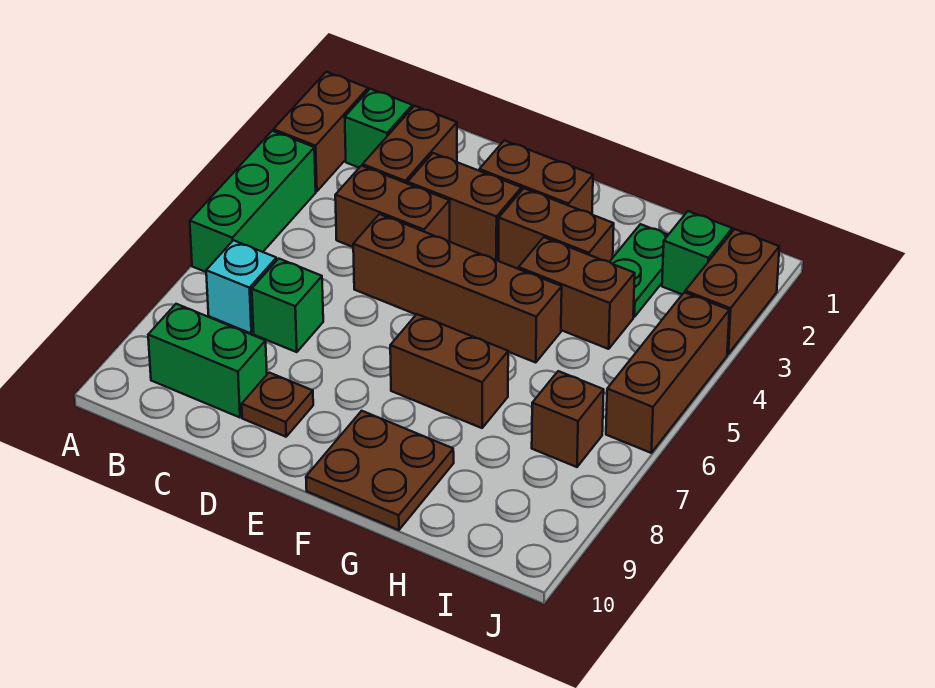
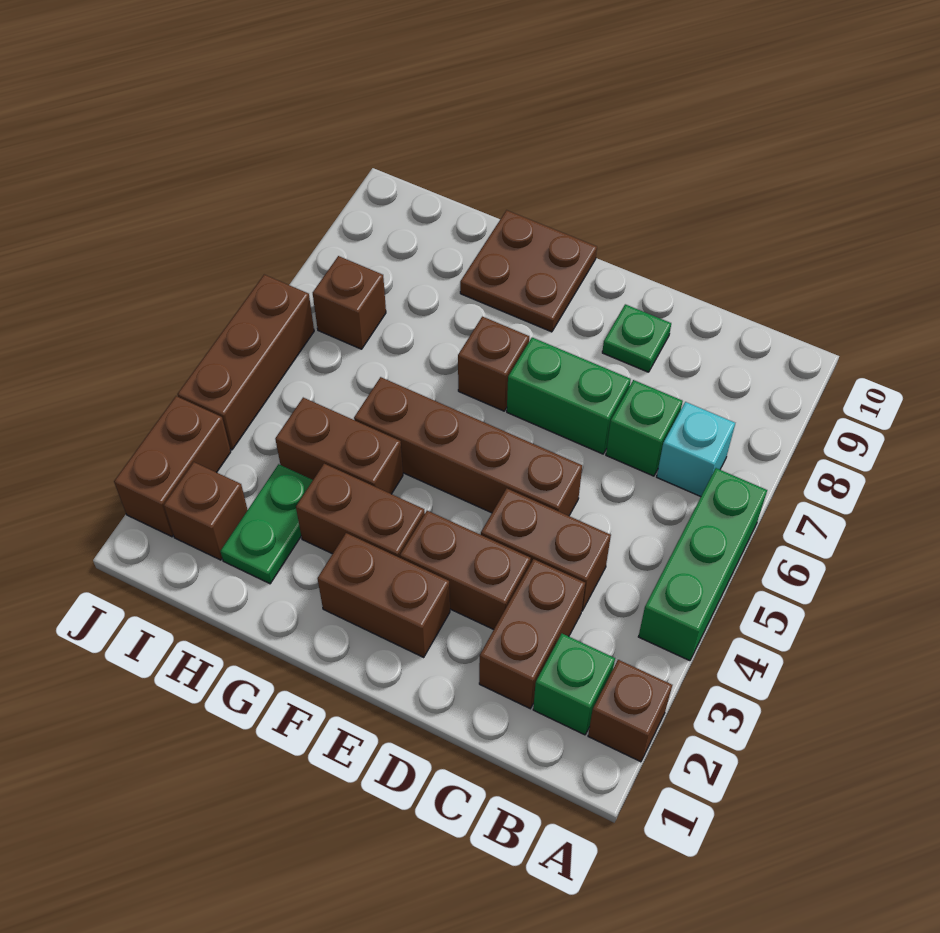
brown brick A2:A3 level 1 -> brown brick A2 level 1
green brick B9:C9 level 1 -> green brick D7:E7 level 1
brown plate D9 level 1 -> green plate D9 level 1
brown brick F7:G7 level 1 -> brown brick F7 level 1
green brick I2 level 1 -> brown brick I2 level 1

